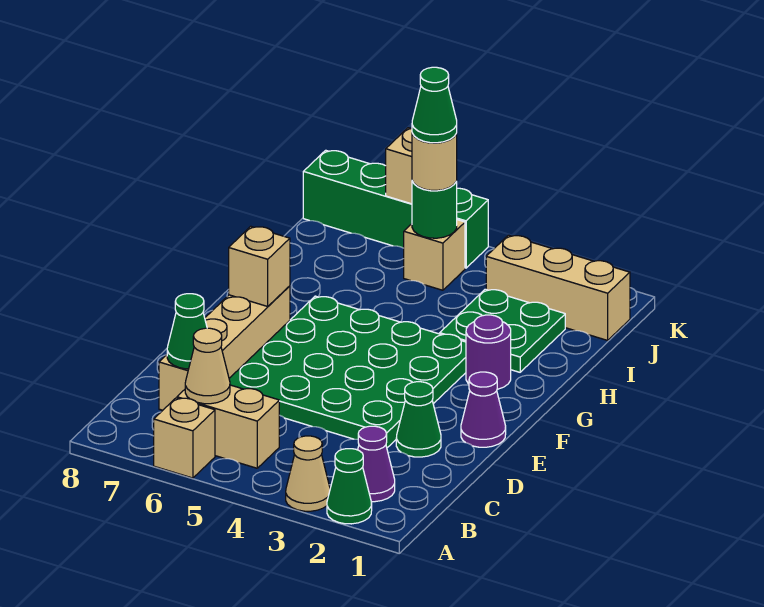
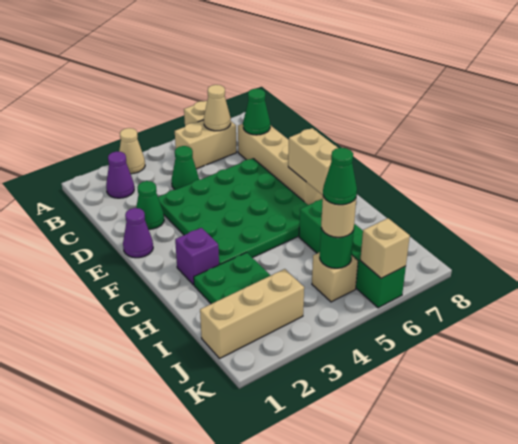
green cone A2 level 1 -> green cone C4 level 1
tan brick F7 level 2 -> tan brick F7:G7 level 2
purple round brick G2 level 1 -> purple brick G2 level 1
green brick K5:K8 level 1 -> green brick H6:K6 level 1

